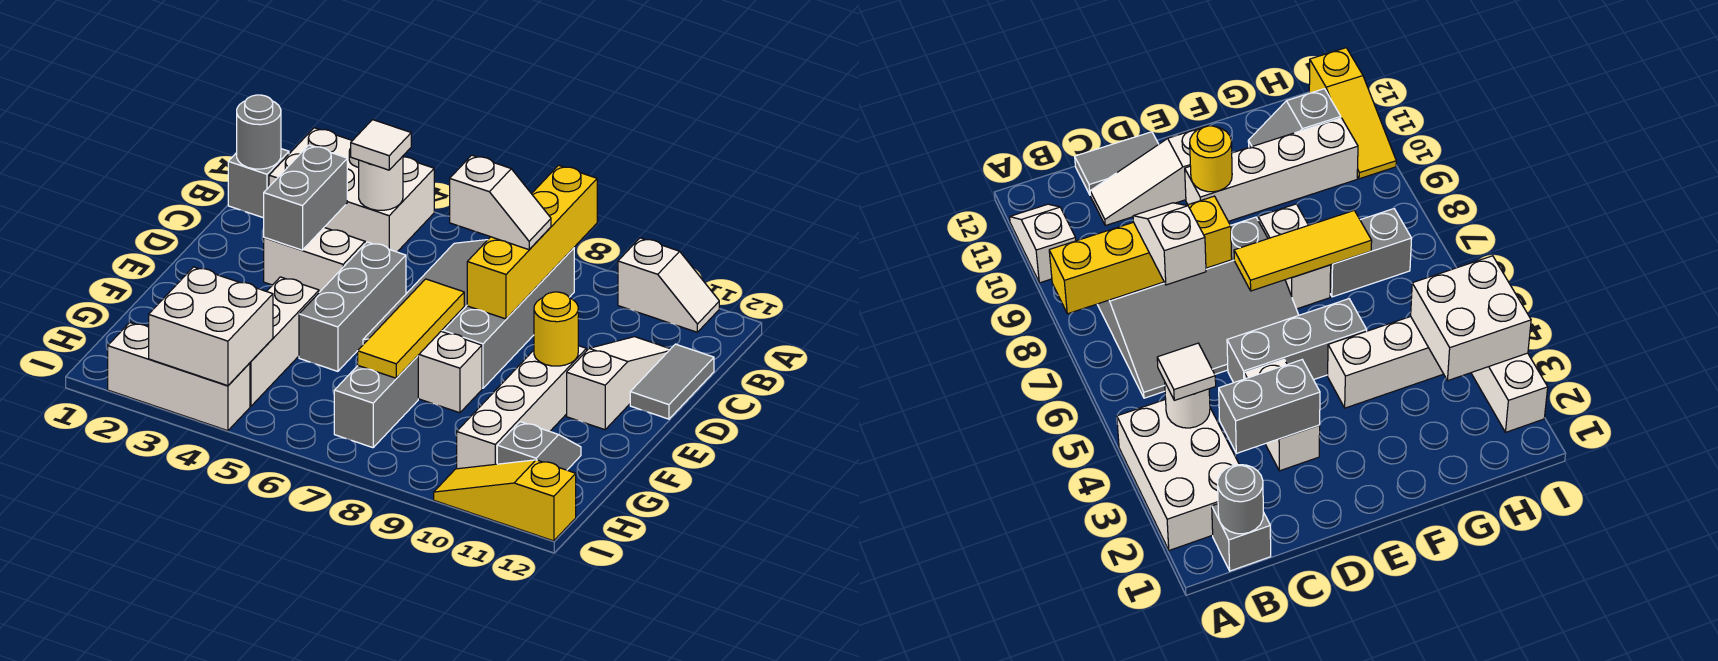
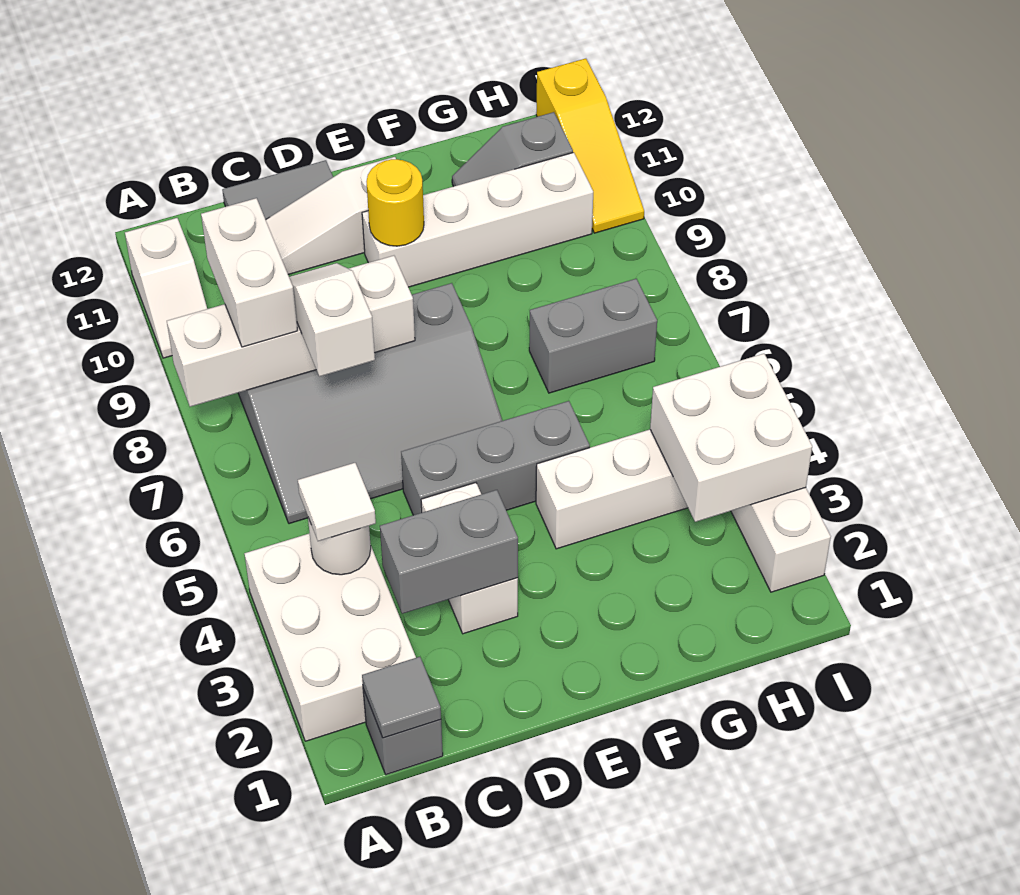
yellow brick A8:D8 level 2 -> white brick A8:D8 level 2
white slope A10:A11 level 1 top 10 -> white slope A10:A11 level 1 top 11
grey round brick B1 level 2 -> grey tile B1 level 2
yellow tile E7:G7 level 2 -> none
white brick F7:F8 level 1 -> white brick B8:B9 level 3

